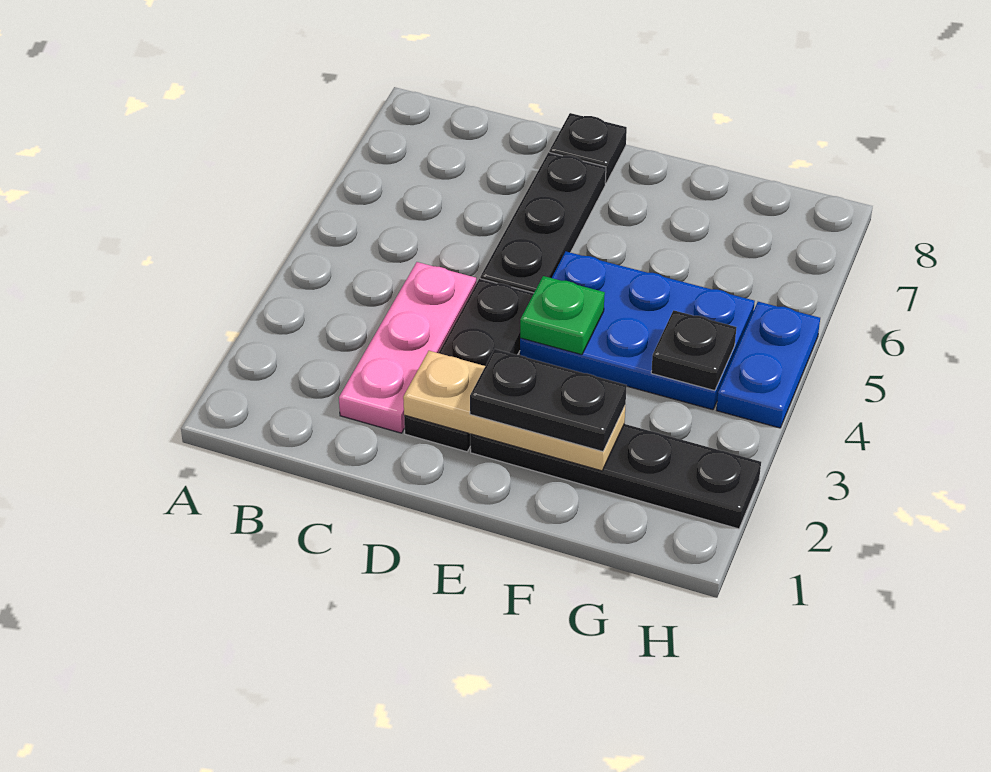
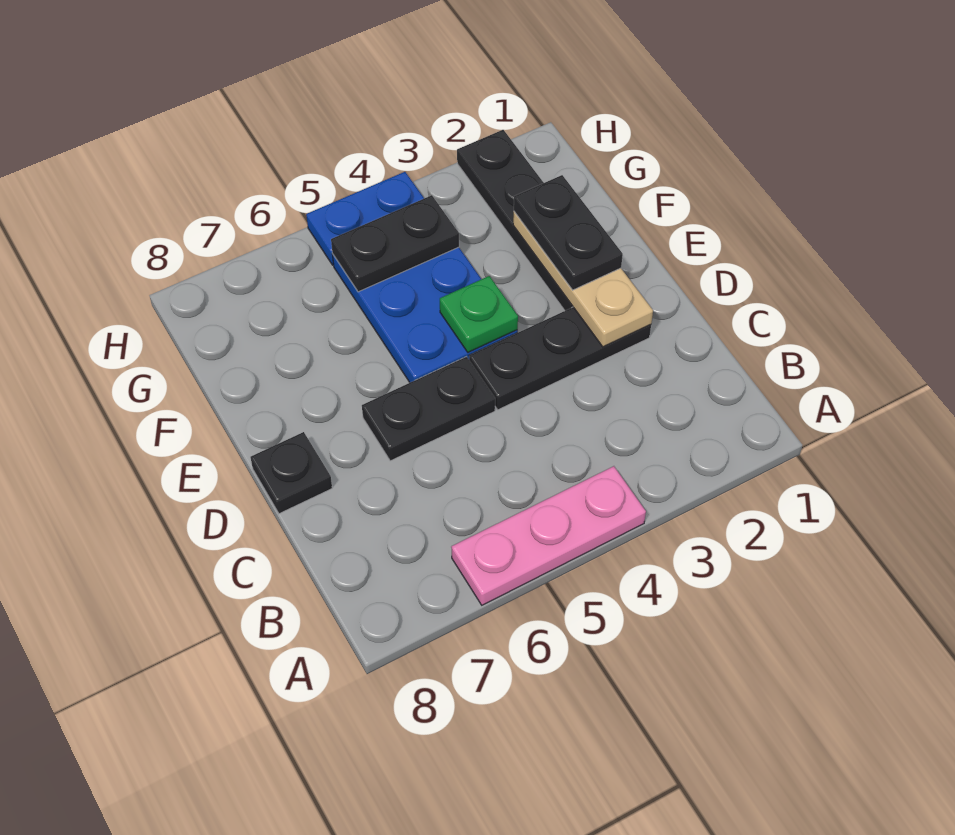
pink plate C2:C4 level 1 -> pink plate A4:A6 level 1
black plate D5:D7 level 1 -> black plate D5:D6 level 1
black plate G4 level 2 -> black plate G4:G5 level 2

